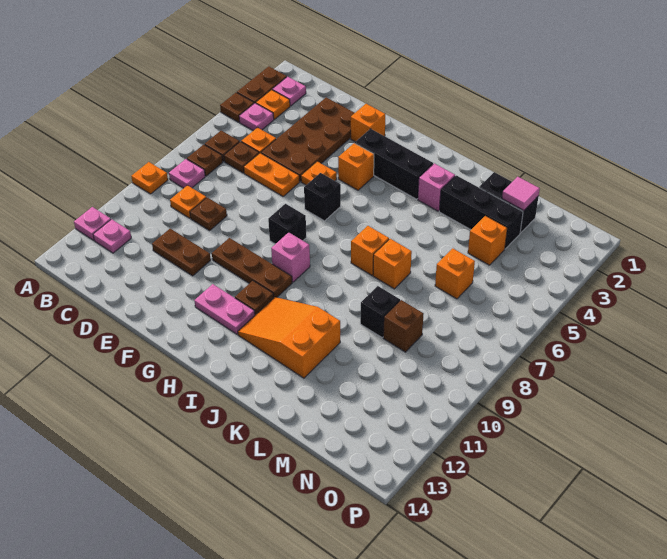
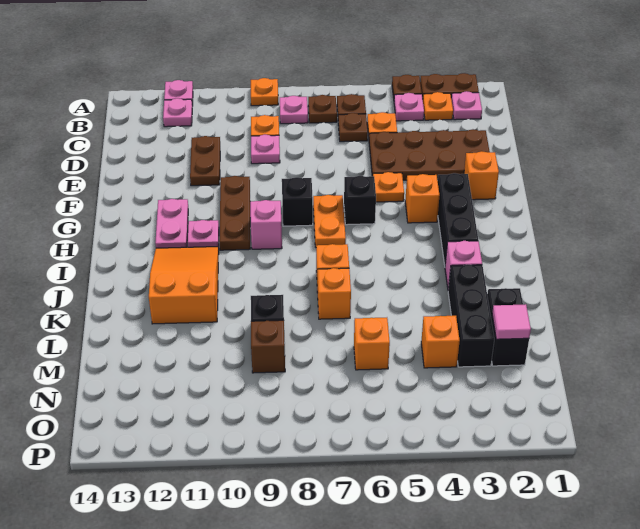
orange plate D6:E6 level 1 -> orange plate G7:H7 level 1
brown plate D9 level 1 -> pink plate D9 level 1
brown plate H11 level 1 -> pink plate H11 level 1

